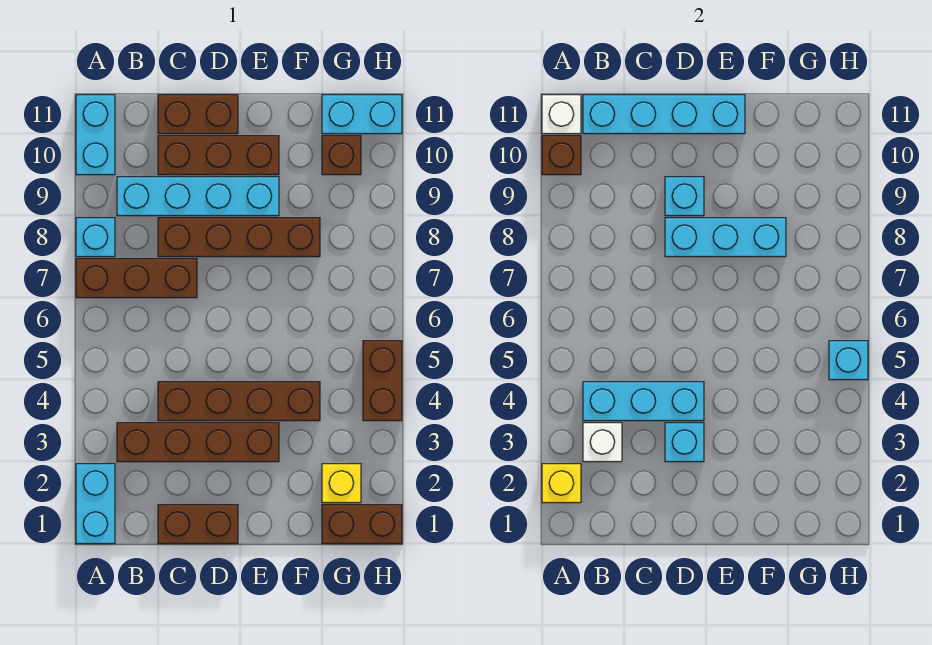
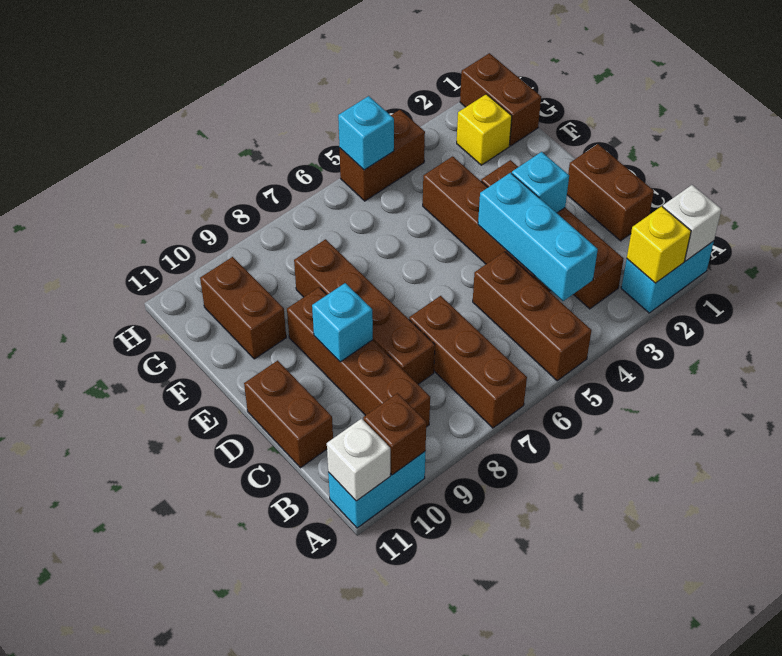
cyan brick A8 level 1 -> none
white brick B3 level 2 -> white brick A1 level 2
cyan brick B9:E9 level 1 -> brown brick B9:E9 level 1
cyan brick B11:E11 level 2 -> none
brown brick C10:E10 level 1 -> brown brick A5:C5 level 1
cyan brick D8:F8 level 2 -> none
brown brick G10 level 1 -> brown brick F10:G10 level 1
cyan brick G11:H11 level 1 -> none

